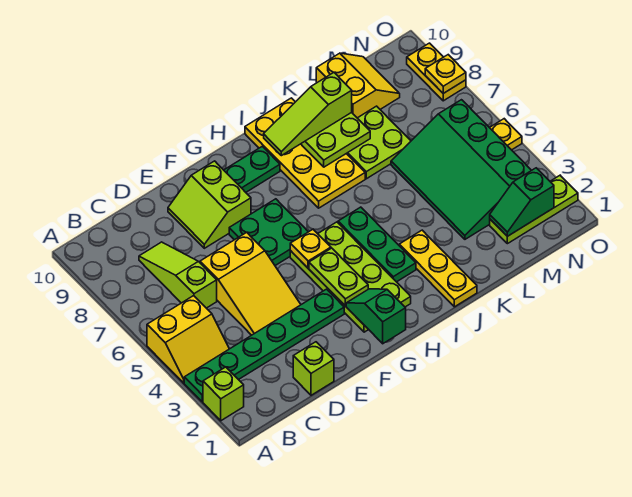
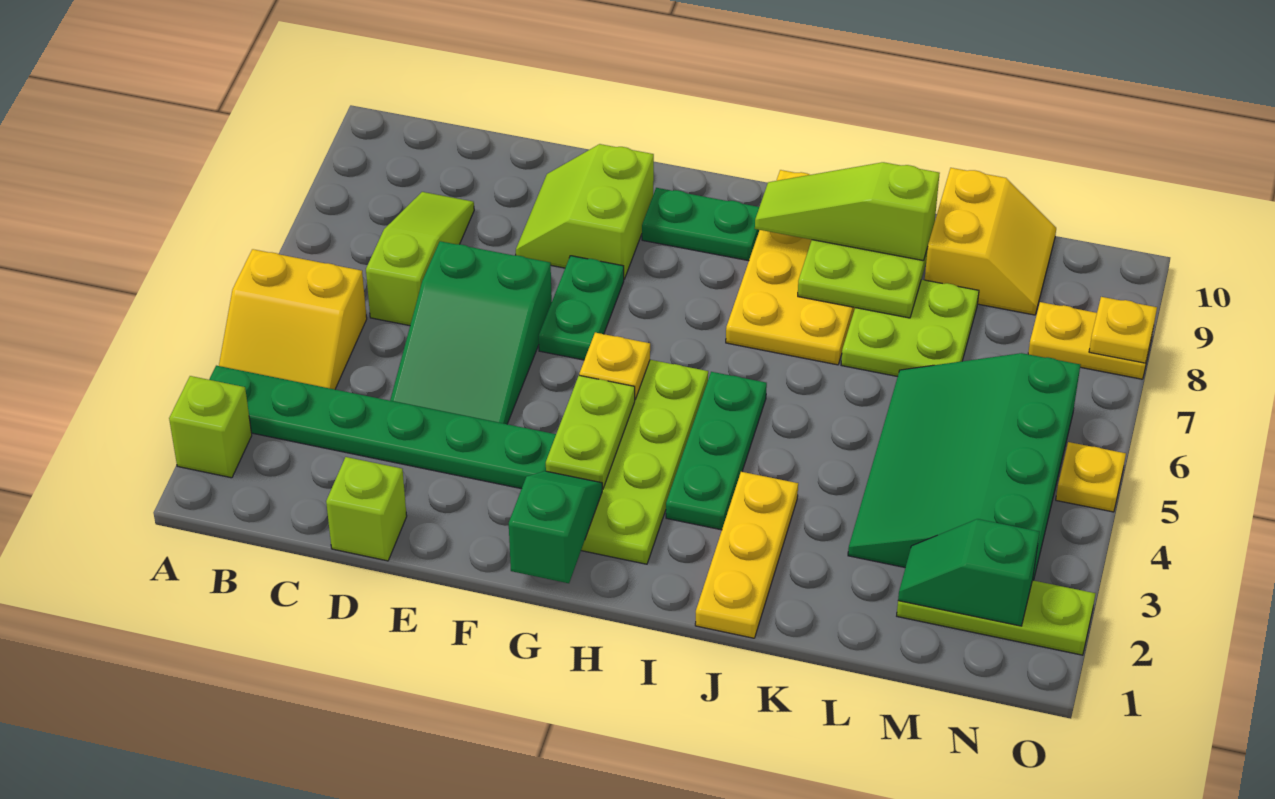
yellow slope D4:E6 level 1 top 6 -> green slope D4:E6 level 1 top 6
green plate F6:G7 level 1 -> green plate F6:F7 level 1
yellow plate O8:O9 level 1 -> yellow plate N8:O8 level 1

